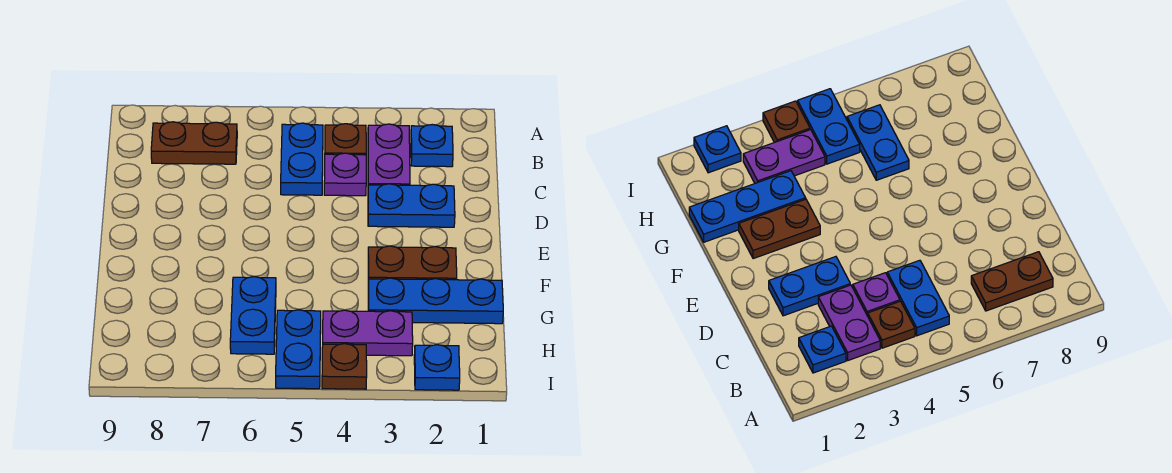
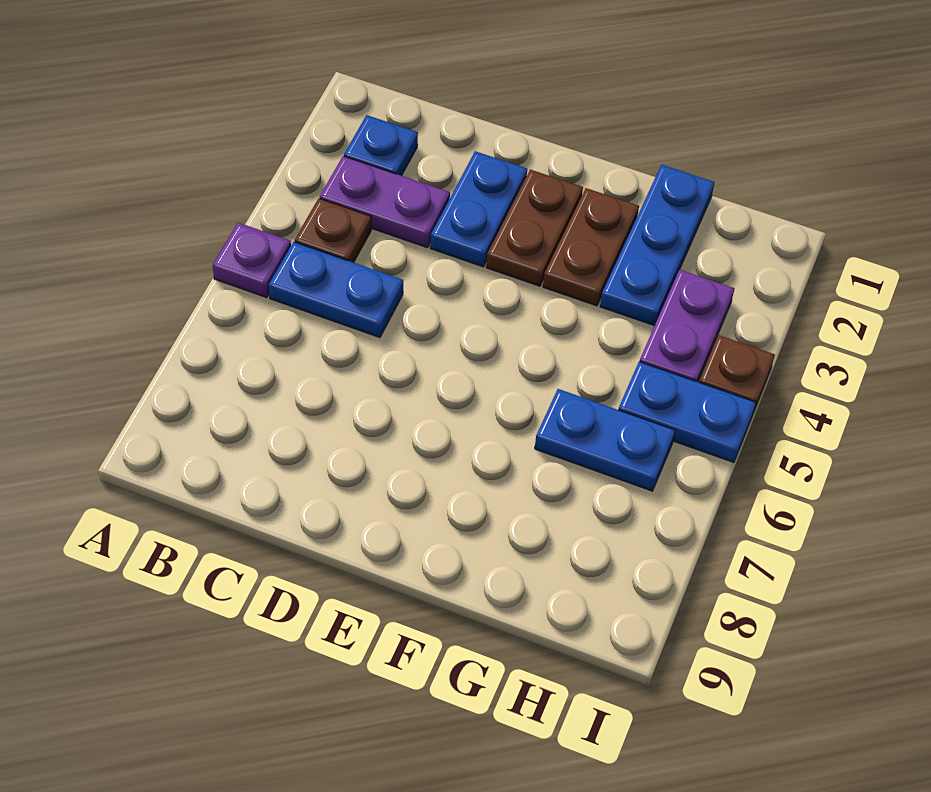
brown plate B7:B8 level 1 -> brown plate E2:E3 level 1
purple plate C4 level 1 -> purple plate A5 level 1
blue plate I2 level 1 -> none

